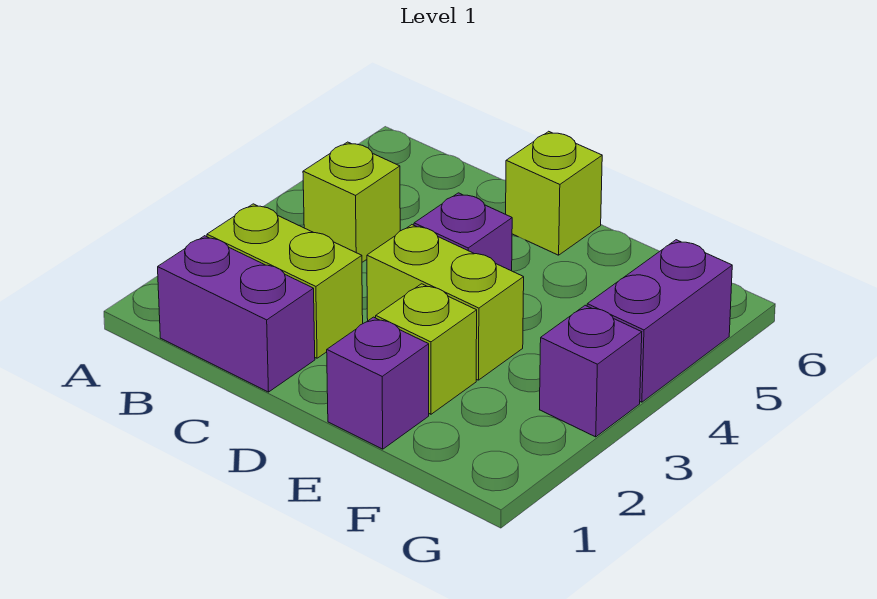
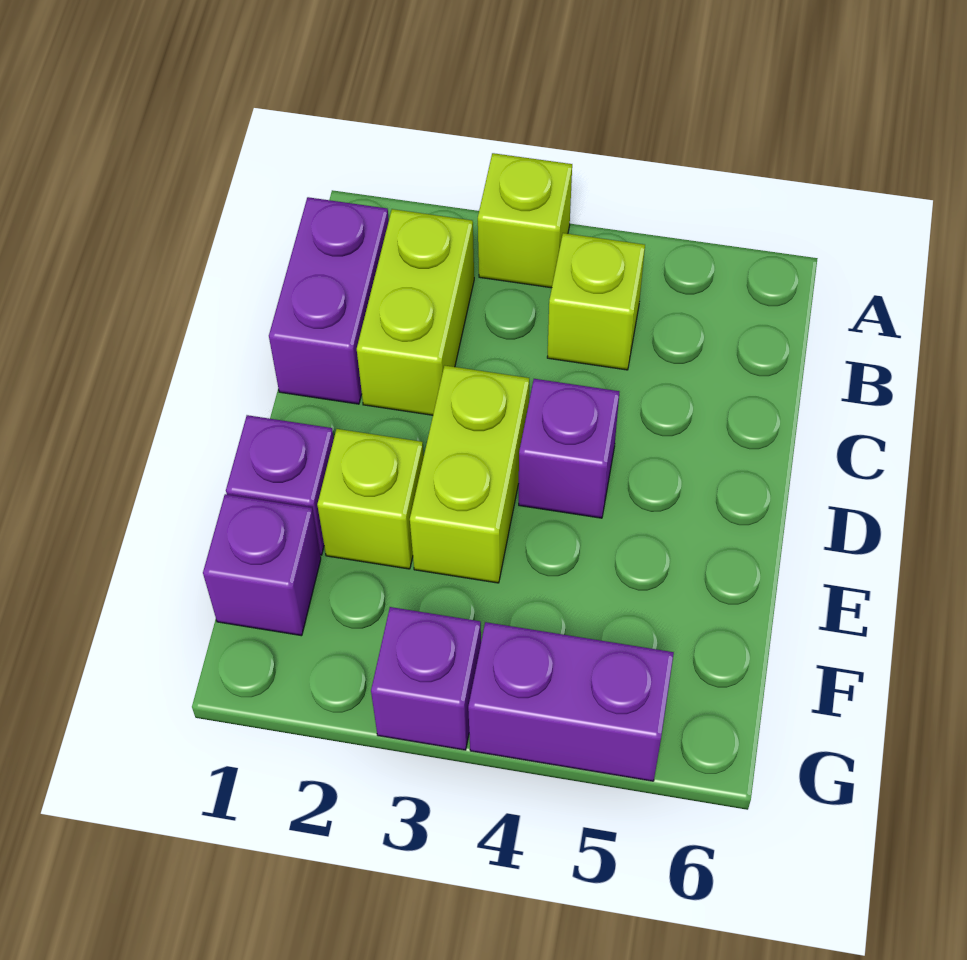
lime brick D6 level 1 -> lime brick A3 level 1
none -> purple brick F1 level 1

